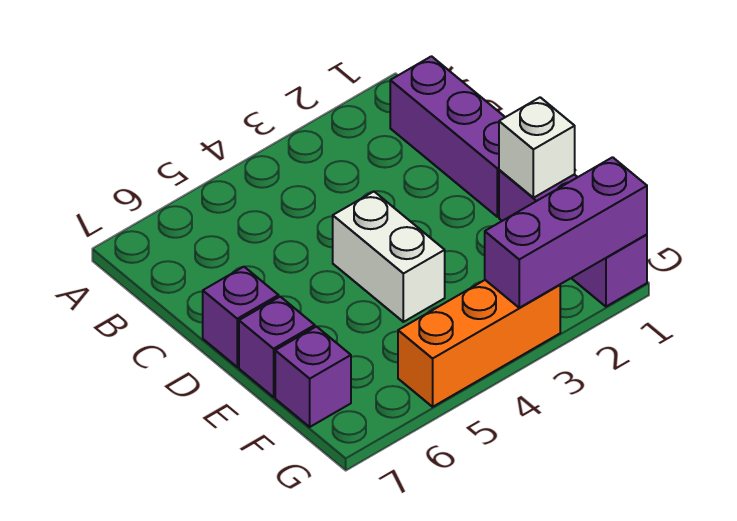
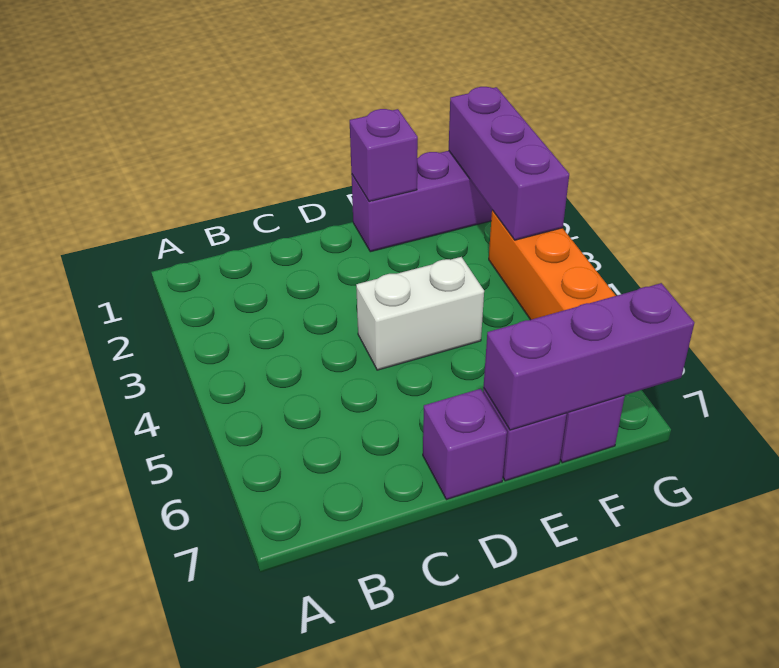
purple brick B1:D1 level 1 -> purple brick E7:G7 level 2
white brick E1 level 2 -> purple brick E1 level 2

